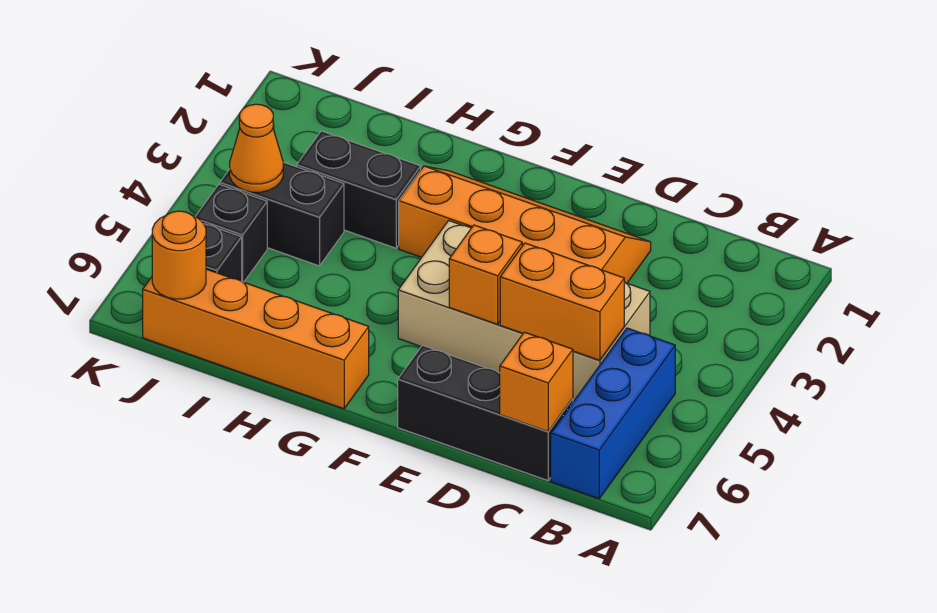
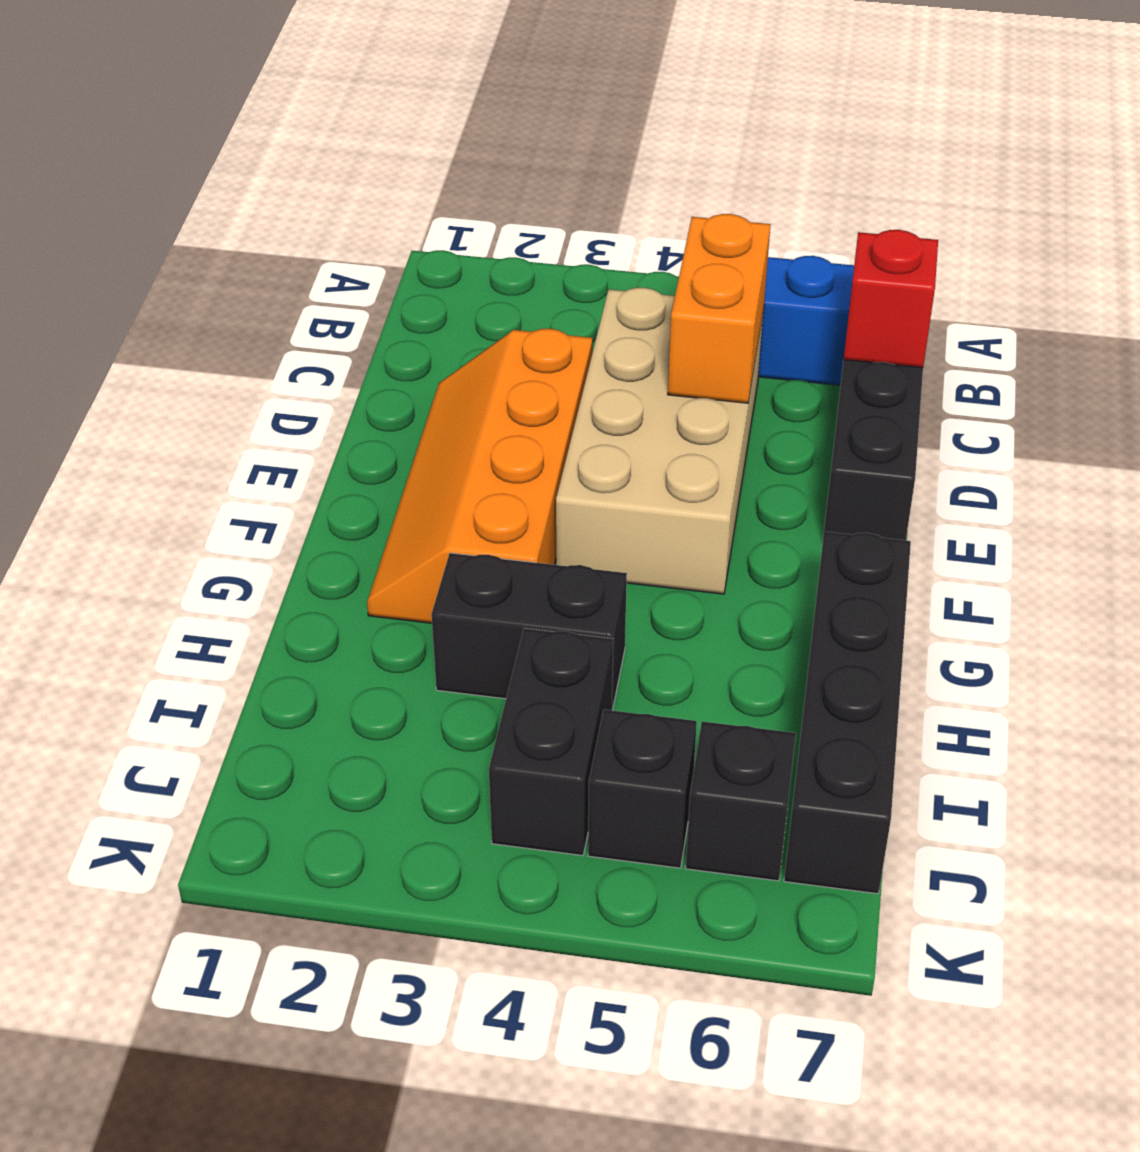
orange brick C7 level 2 -> red brick C7 level 2
orange brick E5 level 2 -> none
orange brick G7:J7 level 1 -> black brick G7:J7 level 1
black brick H3:I3 level 1 -> black brick H3:H4 level 1
orange cone J4 level 2 -> none
orange round brick J7 level 2 -> none

